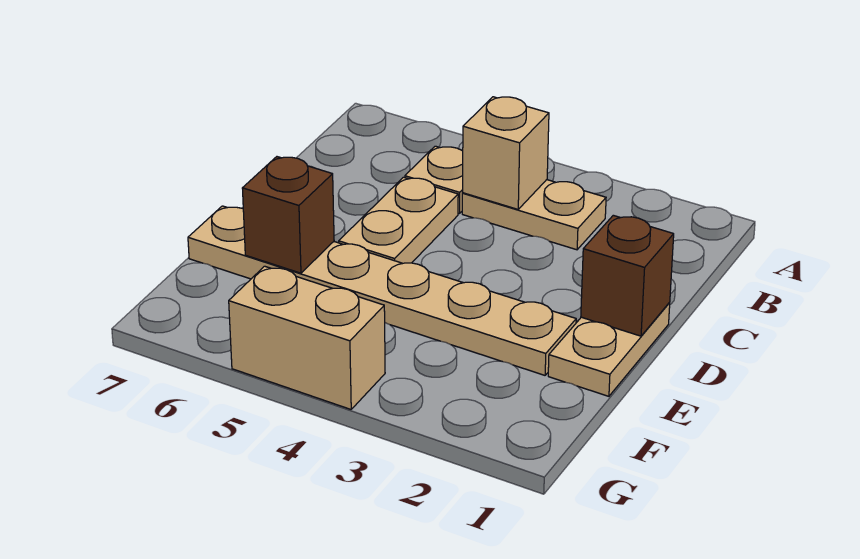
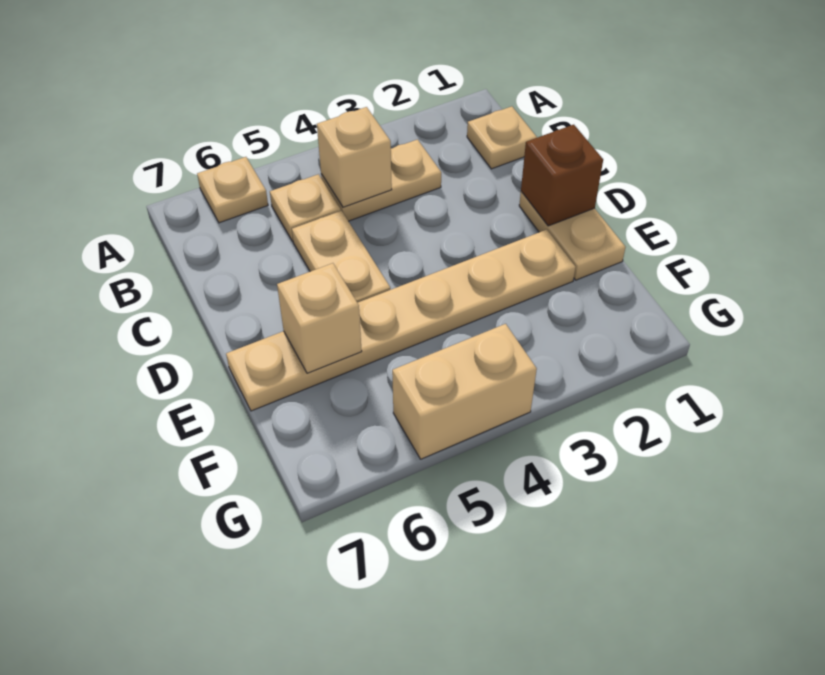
none -> tan plate A6 level 1
none -> tan plate B1 level 1
brown brick E6 level 2 -> tan brick E6 level 2

